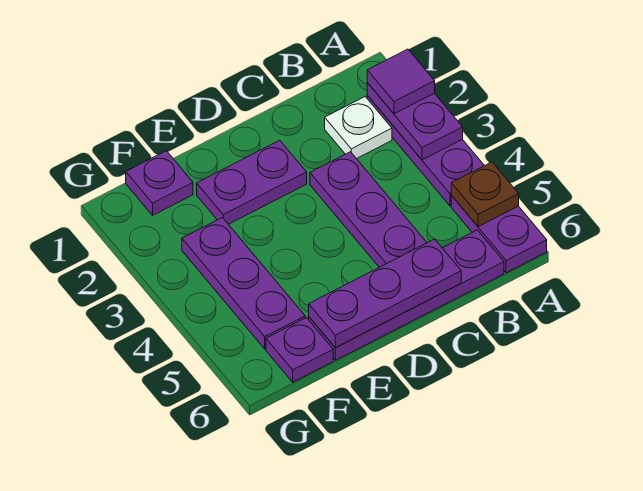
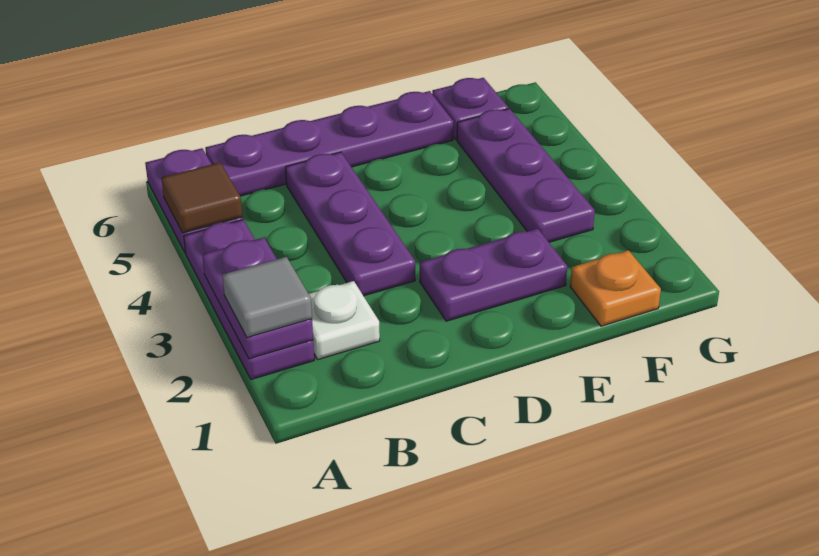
purple tile A2 level 3 -> grey tile A2 level 3
brown plate A5 level 2 -> brown tile A5 level 2
purple plate C6:E6 level 2 -> none
purple plate F1 level 1 -> orange plate F1 level 1

